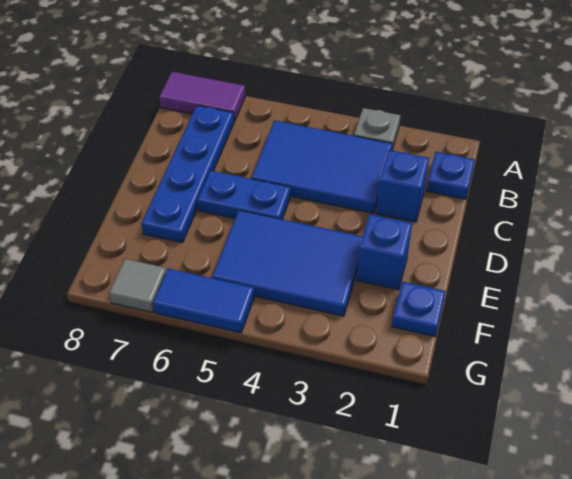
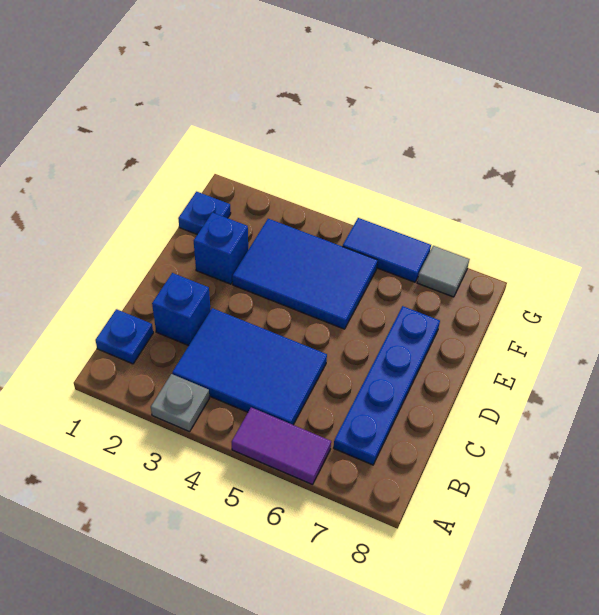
purple tile A7:A8 level 1 -> purple tile A5:A6 level 1
blue plate D5:D6 level 1 -> none

